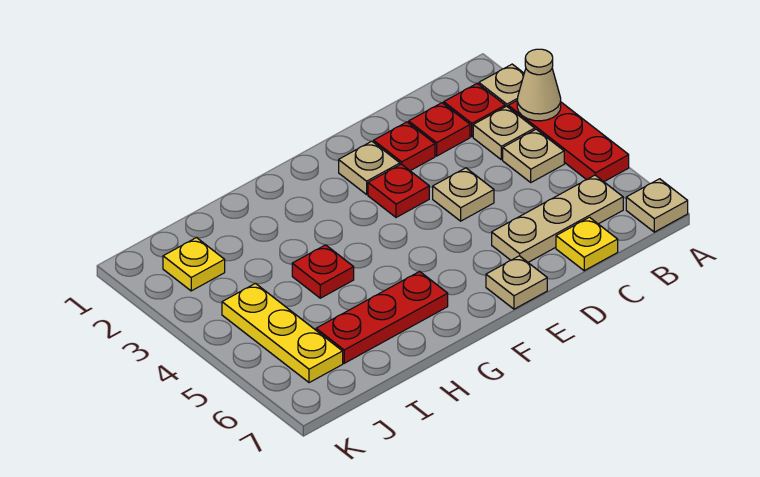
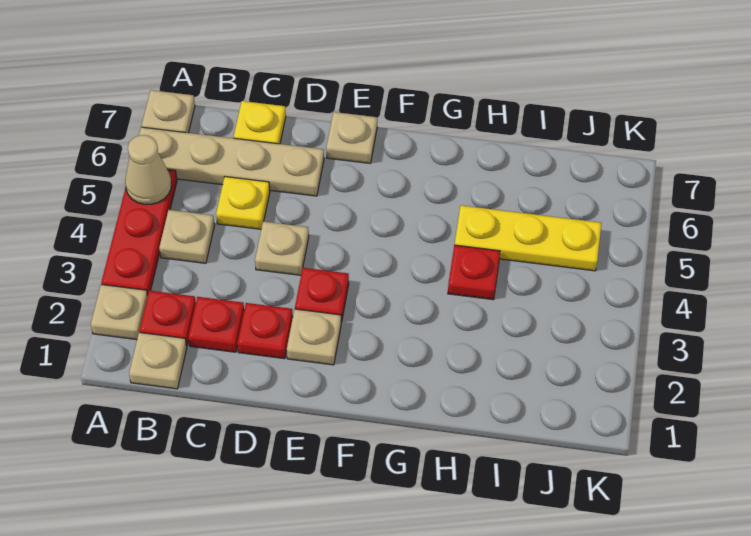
tan cone A3 level 2 -> tan cone A5 level 2
tan plate B3 level 1 -> tan plate B1 level 1
tan plate B6:D6 level 1 -> tan plate A6:D6 level 1
red plate G6:I6 level 1 -> none
yellow plate J2 level 1 -> yellow plate C5 level 1
yellow plate J4:J6 level 1 -> yellow plate H5:J5 level 1

